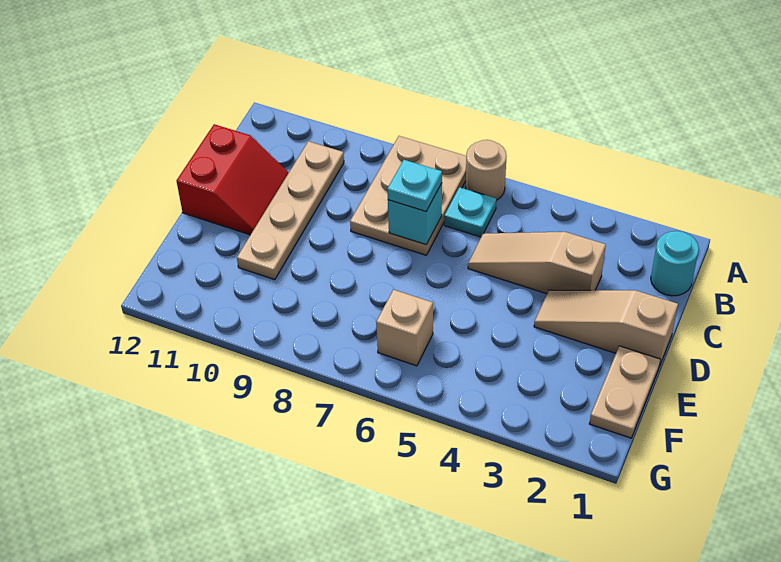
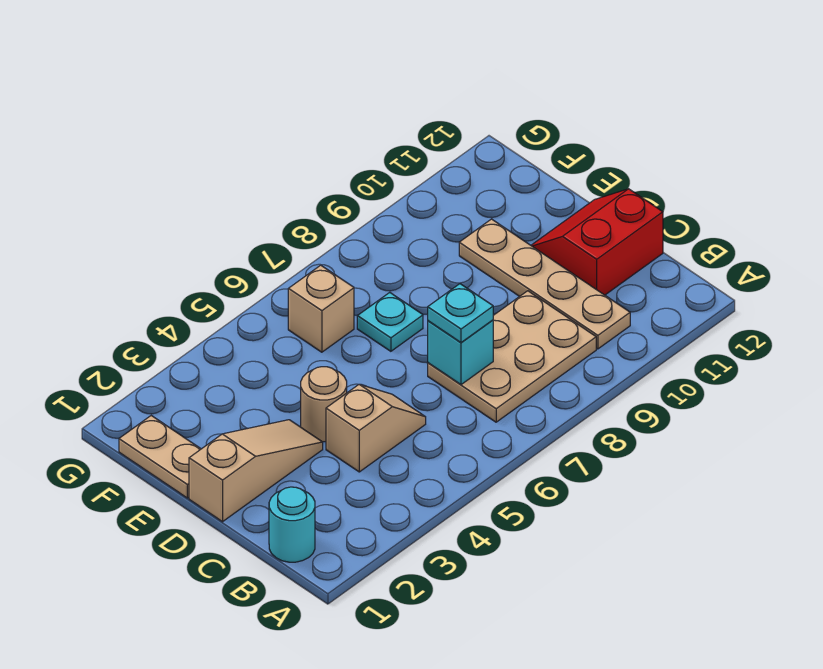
tan round brick A6 level 1 -> tan round brick D4 level 1
tan plate A7:C8 level 1 -> tan plate B7:C9 level 1
cyan plate B6 level 1 -> cyan plate E7 level 1
tan slope C3:C5 level 1 top 3 -> tan slope C4:C5 level 1 top 4
red slope C11:D12 level 1 top 12 -> red slope C11:D12 level 1 top C

